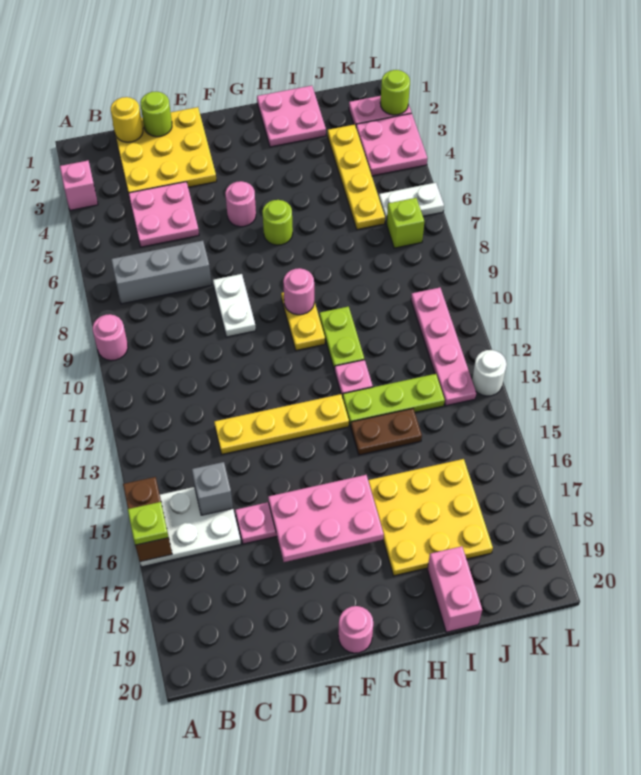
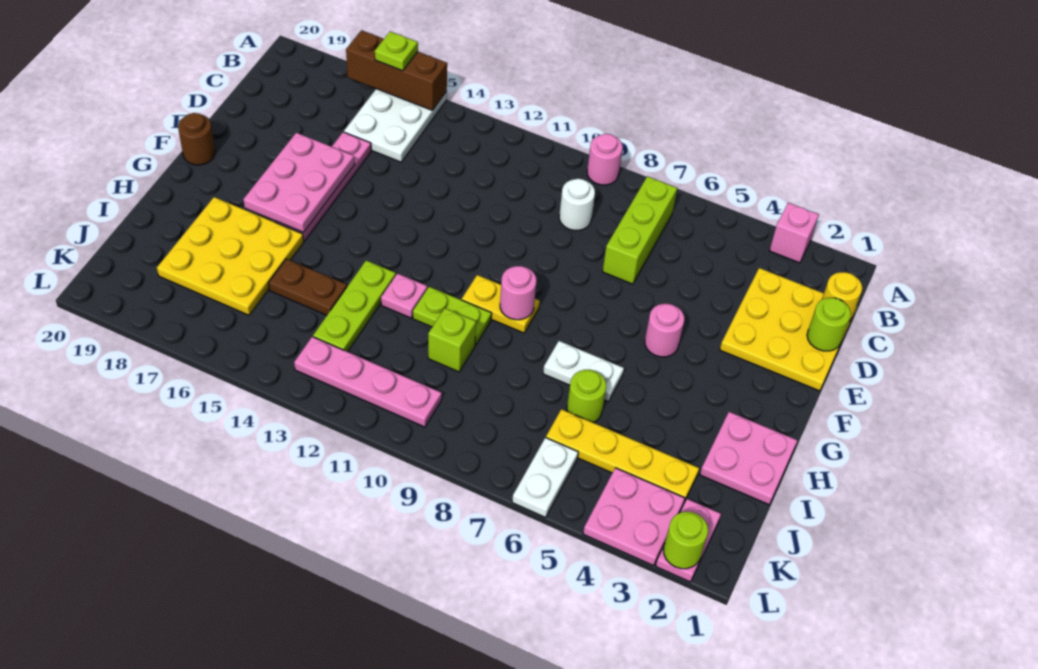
brown brick A15:A16 level 2 -> brown brick A15:A17 level 2
grey brick B7:D7 level 1 -> lime brick B7:D7 level 1
pink plate C4:D5 level 1 -> none
grey brick C15 level 2 -> none
yellow plate D13:G13 level 1 -> none
white plate E8:E9 level 1 -> white plate H6:H7 level 1
pink round brick F20 level 1 -> brown round brick F20 level 1
lime round brick G6 level 1 -> lime round brick I6 level 1
brown plate H14:I14 level 1 -> brown plate I14:I15 level 1
pink brick I19:I20 level 1 -> none
lime brick K7 level 1 -> lime brick I10 level 1
white round brick L13 level 1 -> white round brick C9 level 1

